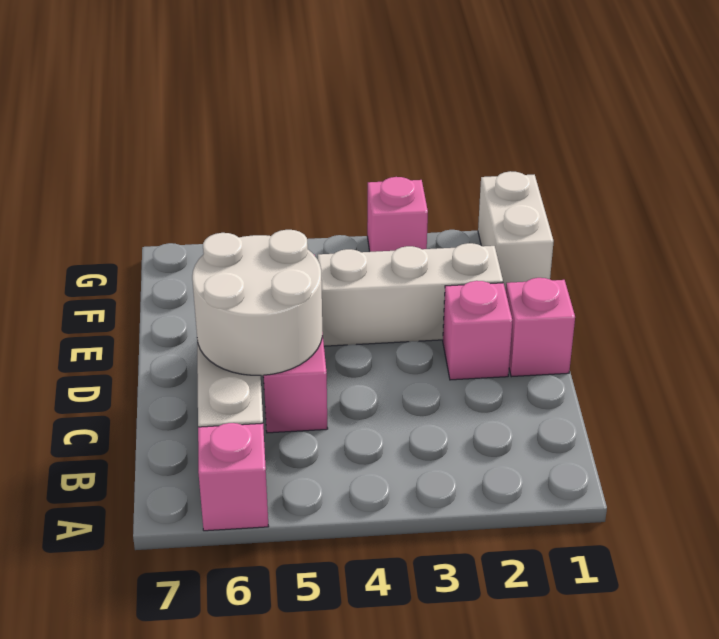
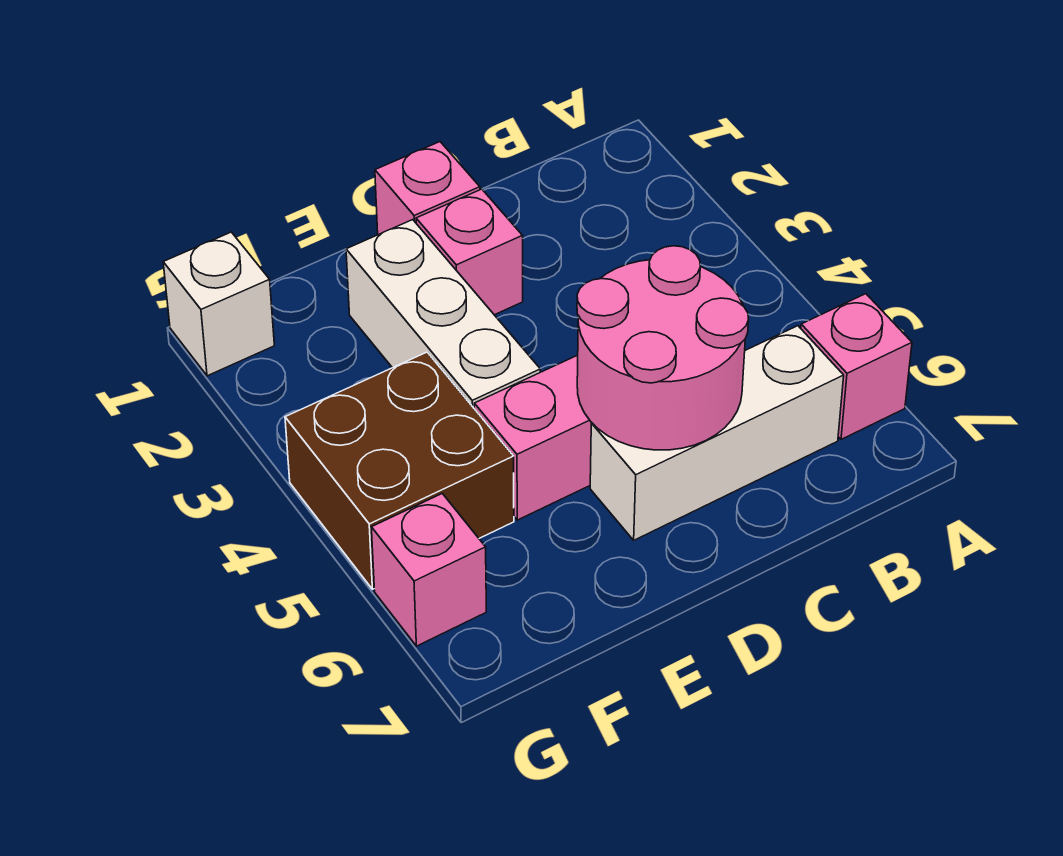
white round brick C5:D6 level 2 -> pink round brick C5:D6 level 2
white brick F1:G1 level 1 -> white brick G1 level 1
none -> brown brick F4:G5 level 1
pink brick G3 level 1 -> pink brick G6 level 1

